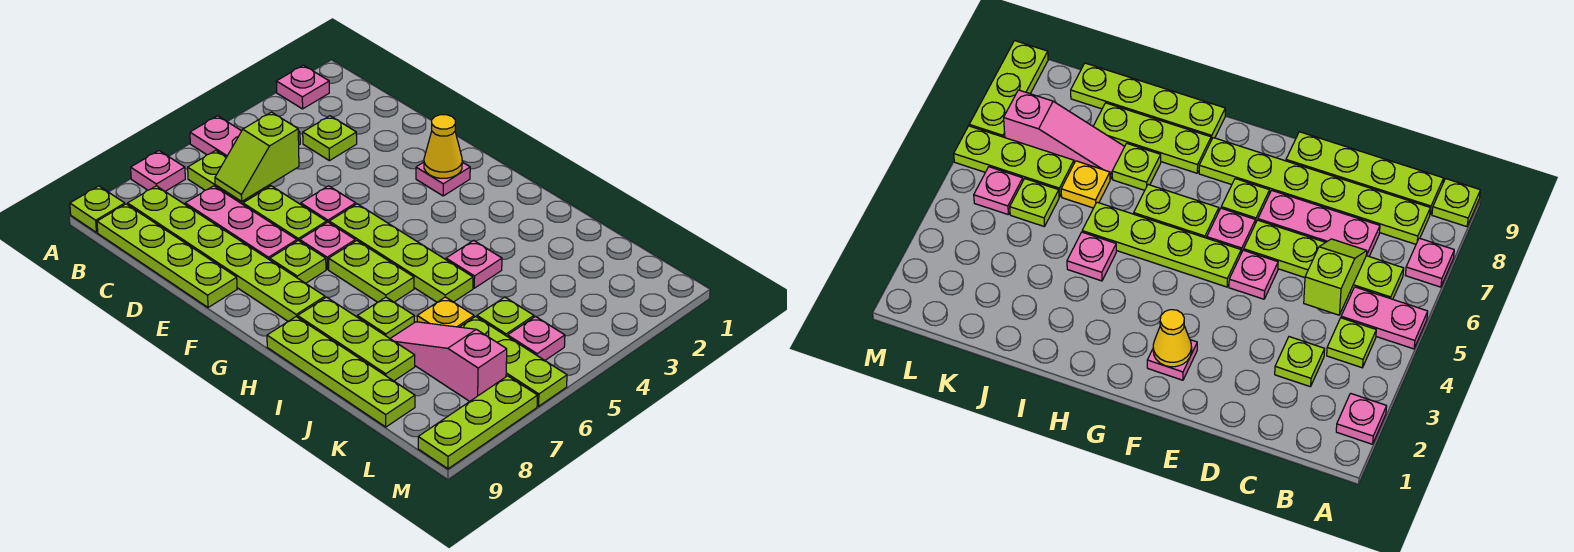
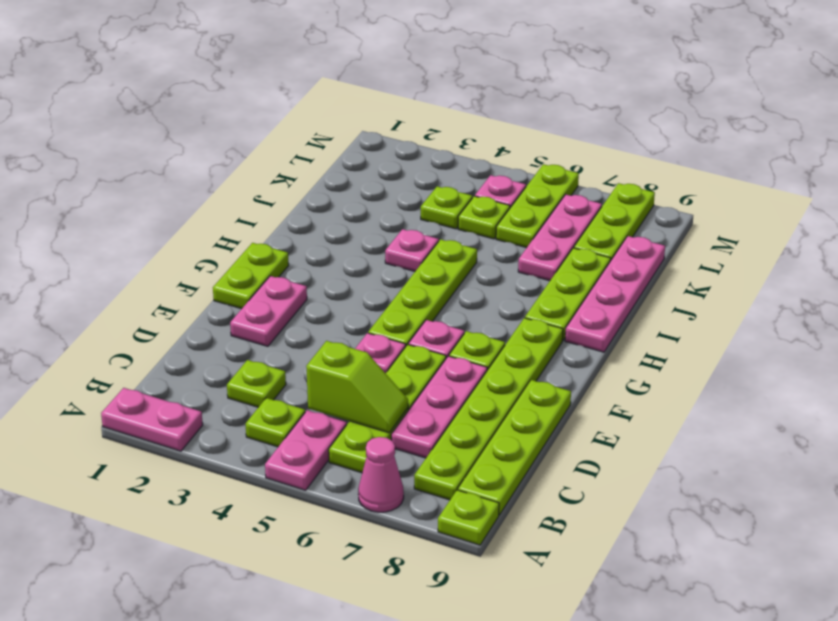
pink plate A2 level 1 -> pink plate A1:A2 level 1
pink plate A7 level 1 -> pink cone A7 level 1
pink plate F2 level 1 -> pink plate E2:F2 level 1
yellow cone F2 level 2 -> none
lime plate G6:H6 level 1 -> lime plate F1:G1 level 1
lime plate H9:K9 level 1 -> pink plate H9:K9 level 1
lime plate I7 level 1 -> lime plate K4 level 1
yellow plate J6 level 1 -> none
pink slope J7:L7 level 1 top L -> pink plate J7:L7 level 1
lime plate M7:M9 level 1 -> lime plate K8:M8 level 1

